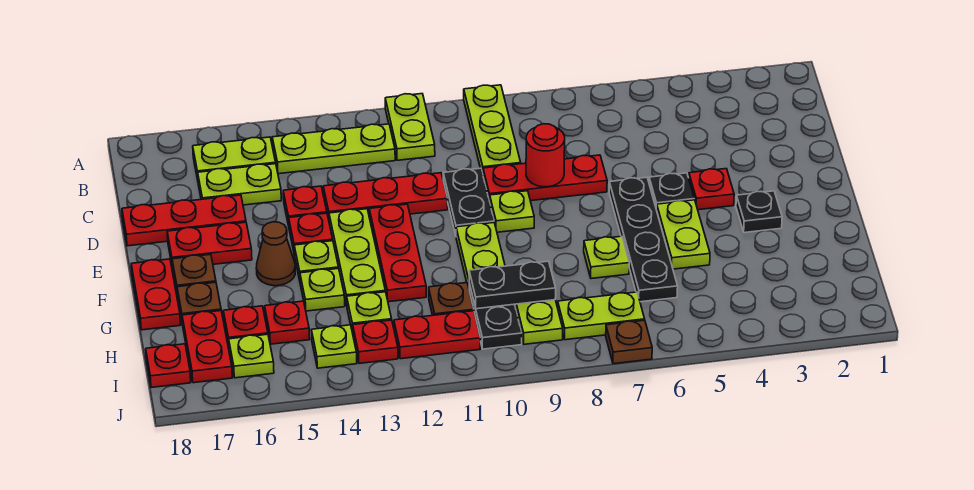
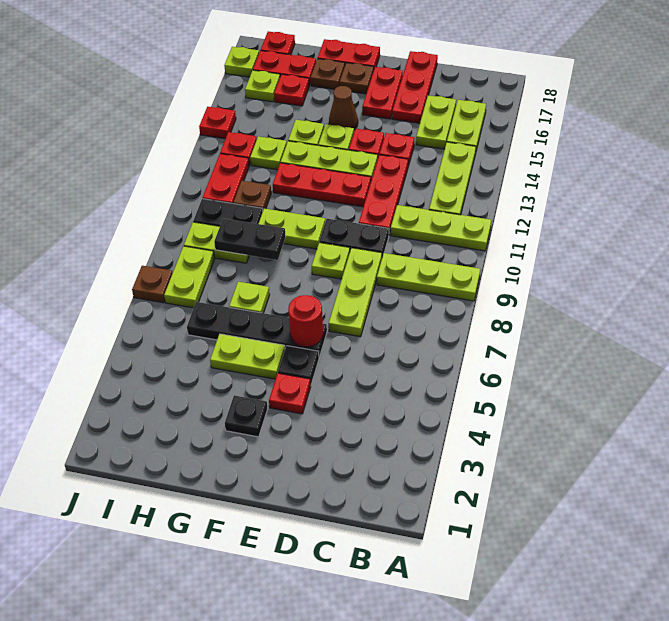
lime plate A11:B11 level 1 -> lime plate A11:C11 level 1
red plate D7:D9 level 1 -> lime plate D7:D9 level 1
red round brick D8 level 2 -> red round brick E6 level 2
black plate H9:H10 level 2 -> black plate G9:H9 level 2
red plate H15 level 1 -> red plate J14 level 1
lime plate I14 level 1 -> lime plate J17 level 1

